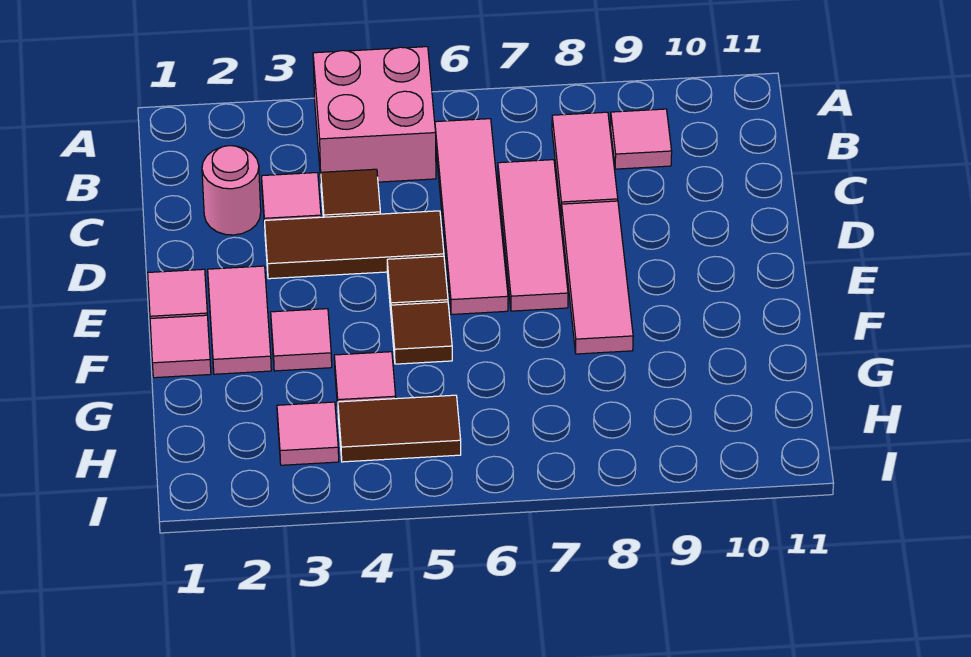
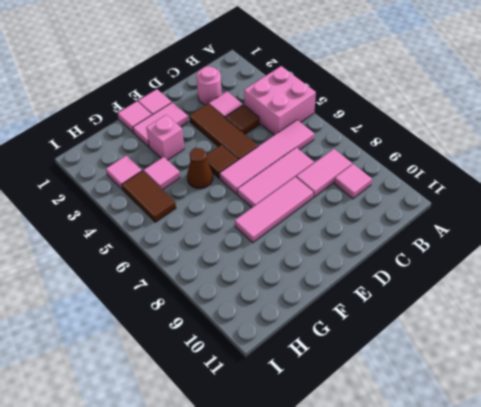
pink tile F3 level 1 -> pink brick F3 level 1
brown tile F5 level 1 -> brown cone F5 level 1

